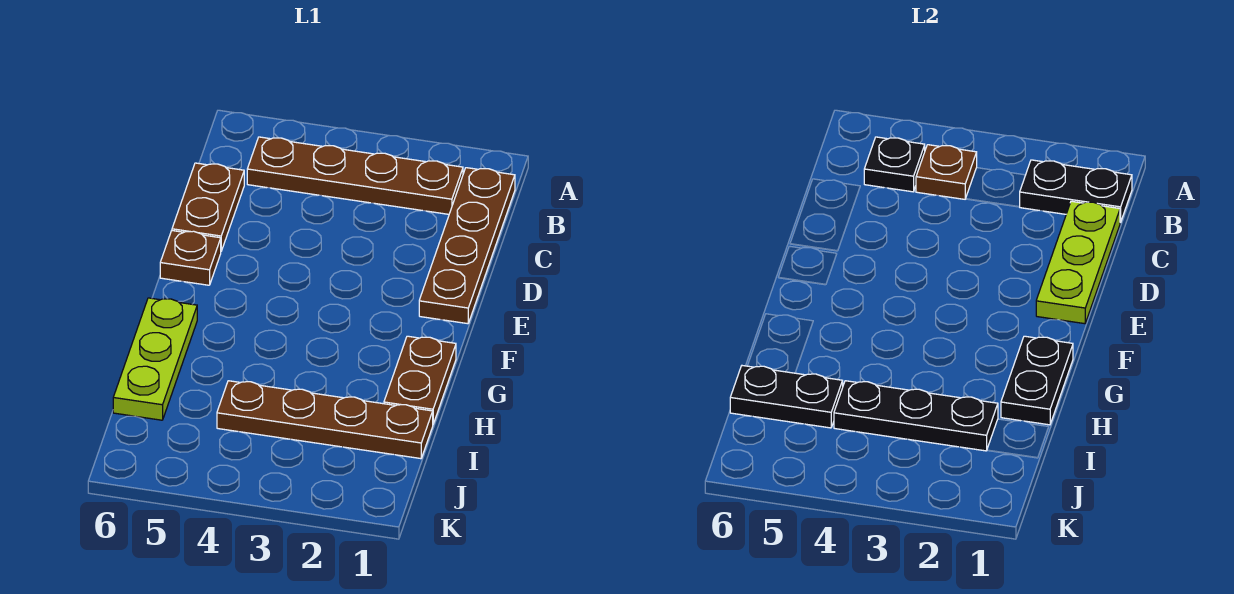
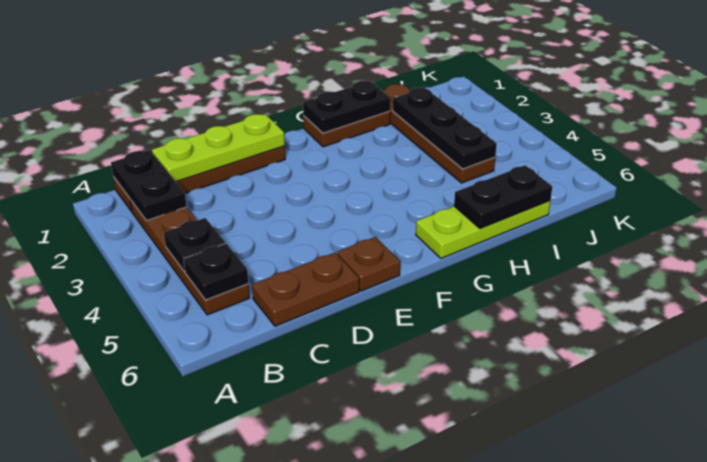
brown plate B4 level 2 -> black plate B4 level 2
black plate I5:I6 level 2 -> black plate H6:I6 level 2

